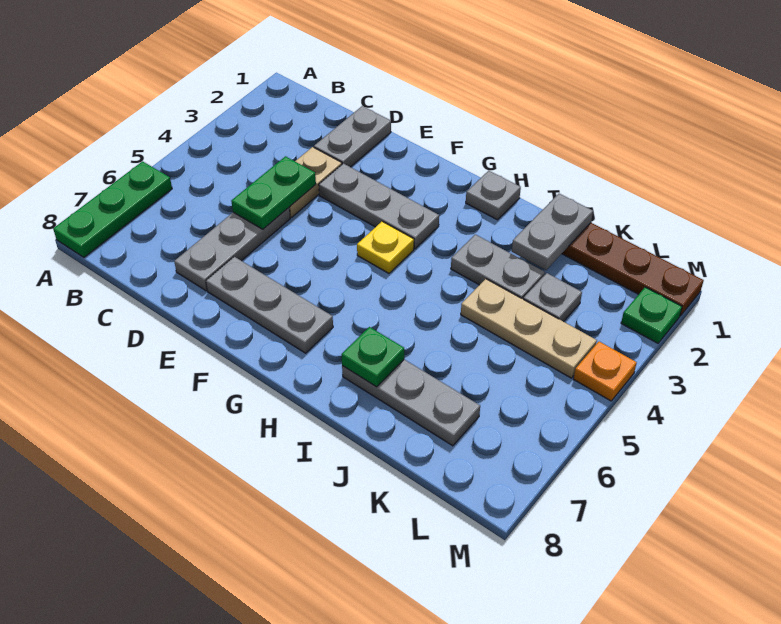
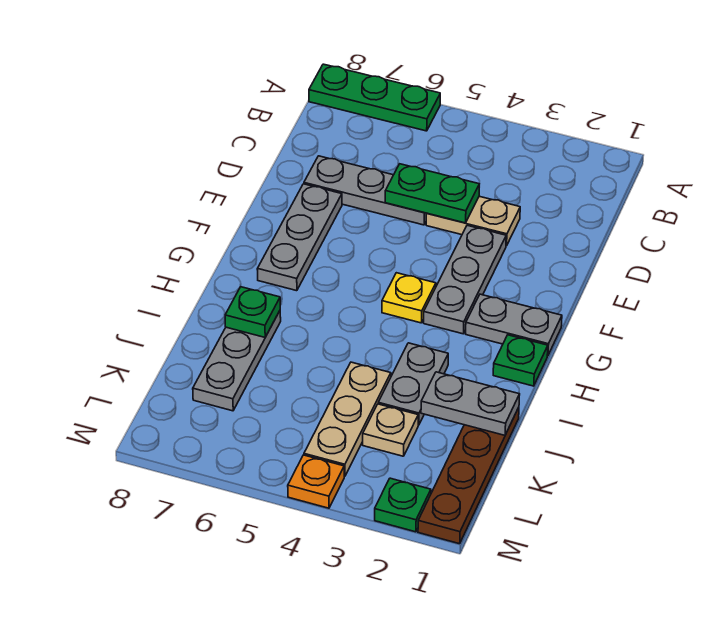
grey plate D1:D2 level 1 -> grey plate G1:G2 level 1
grey plate H1 level 1 -> green plate H1 level 1
grey plate K3 level 1 -> tan plate K3 level 1

